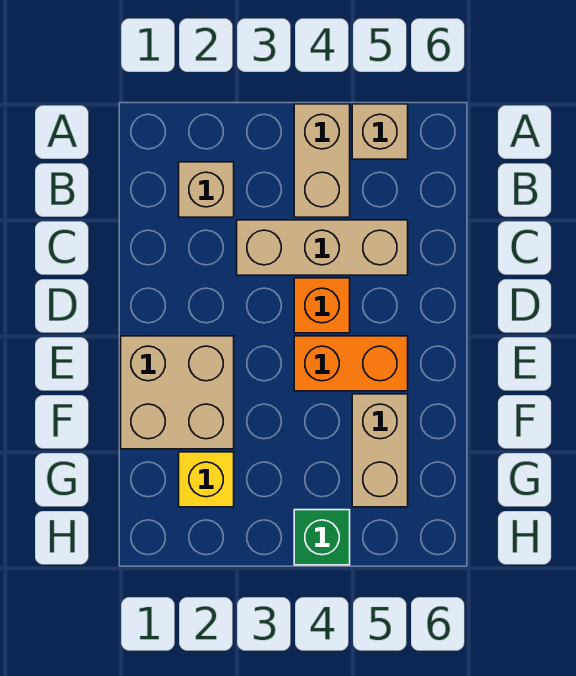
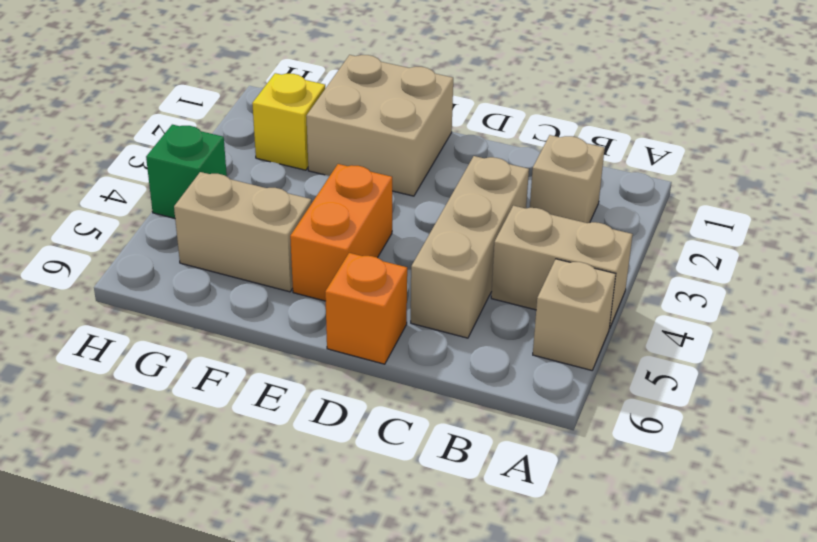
orange brick D4 level 1 -> orange brick D6 level 1

